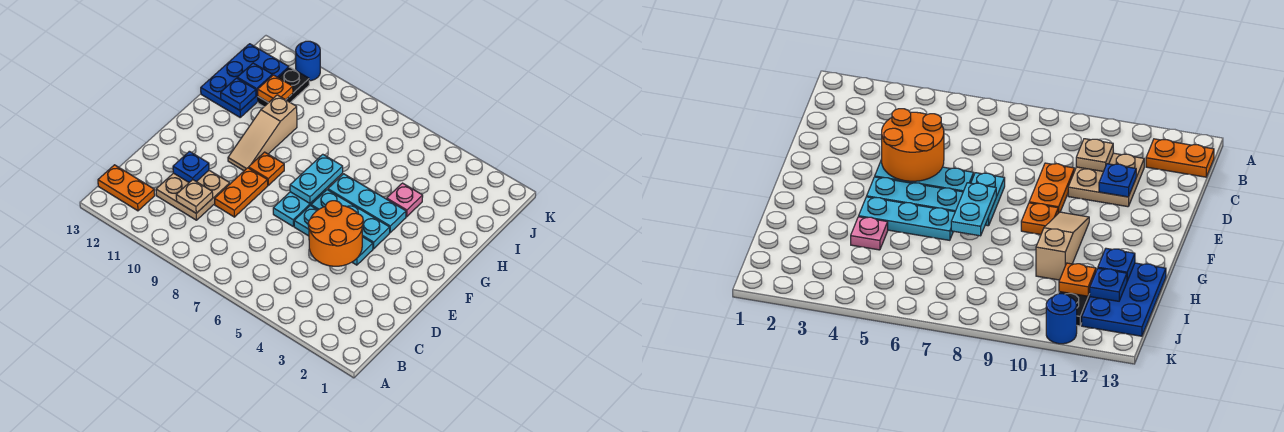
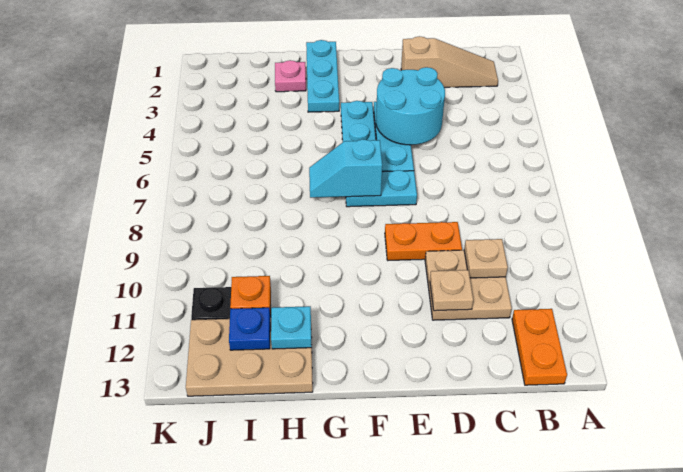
orange round brick D4:E5 level 2 -> cyan round brick D4:E5 level 2
blue plate D11 level 2 -> tan plate D11 level 2
cyan plate F7:G7 level 2 -> cyan slope F7:G7 level 2 top F
orange plate F9 level 1 -> none
tan slope F10:H10 level 1 top H -> tan slope B2:D2 level 1 top D
cyan plate G4:G6 level 1 -> cyan plate G1:G3 level 1
pink plate H4 level 1 -> pink plate H2 level 1
blue plate H12:J13 level 1 -> tan plate H12:J13 level 1
blue plate H12 level 2 -> cyan plate H12 level 2
blue round brick K11 level 1 -> none

